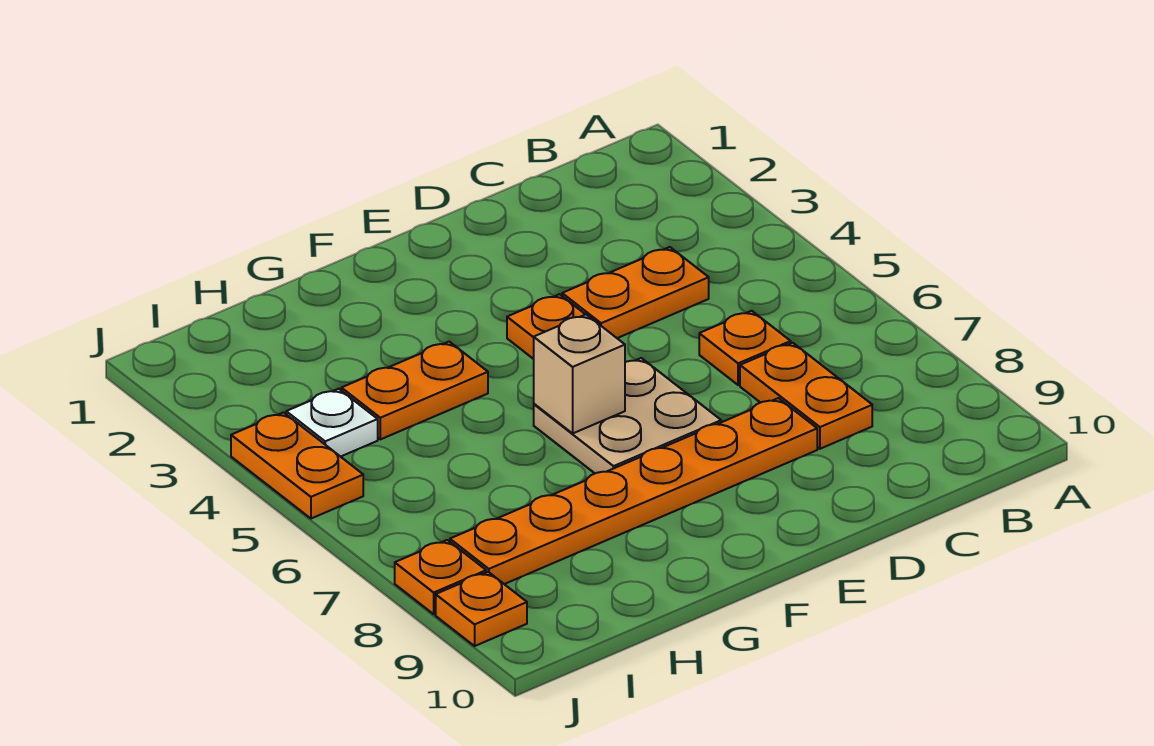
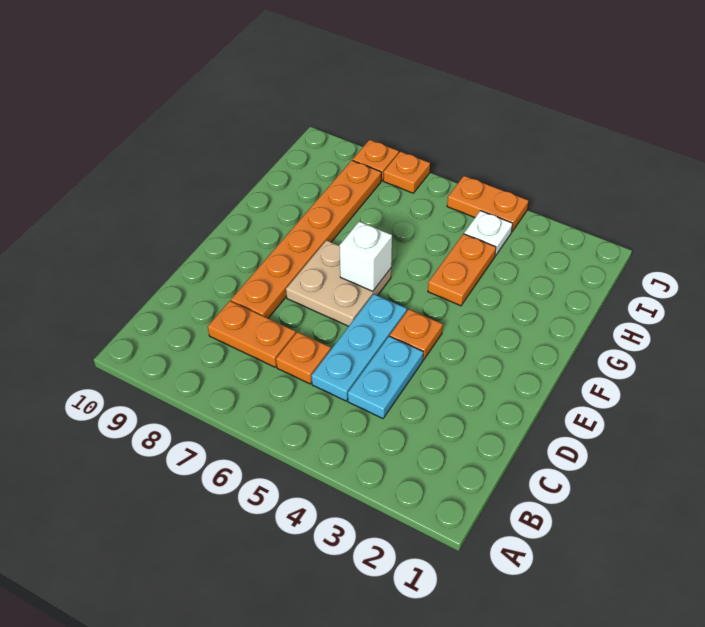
orange plate C4:D4 level 1 -> cyan plate C4:D4 level 1
none -> cyan plate C5:E5 level 1
tan brick F6 level 2 -> white brick F6 level 2
orange plate J9 level 1 -> orange plate J7 level 1

